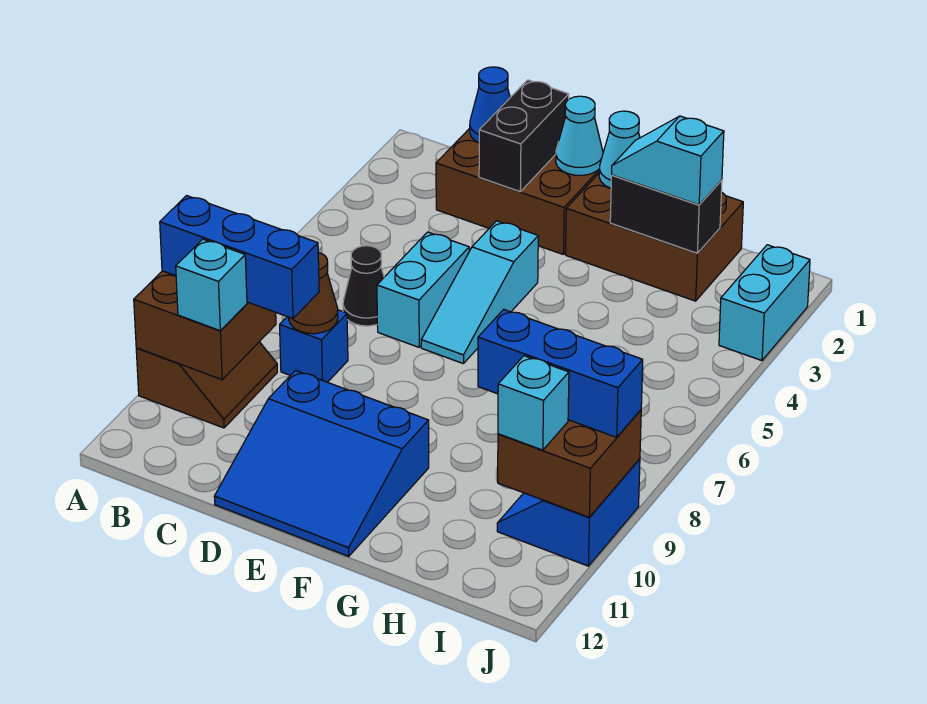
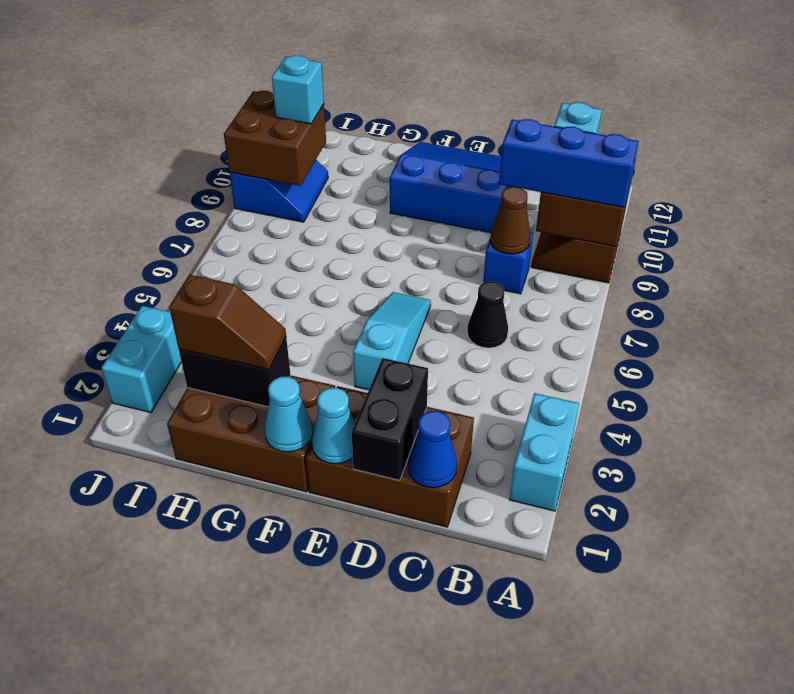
cyan brick D5:D6 level 1 -> cyan brick A2:A3 level 1
cyan slope G2:H2 level 3 top H -> brown slope G2:H2 level 3 top H
blue brick H9:J9 level 3 -> none

